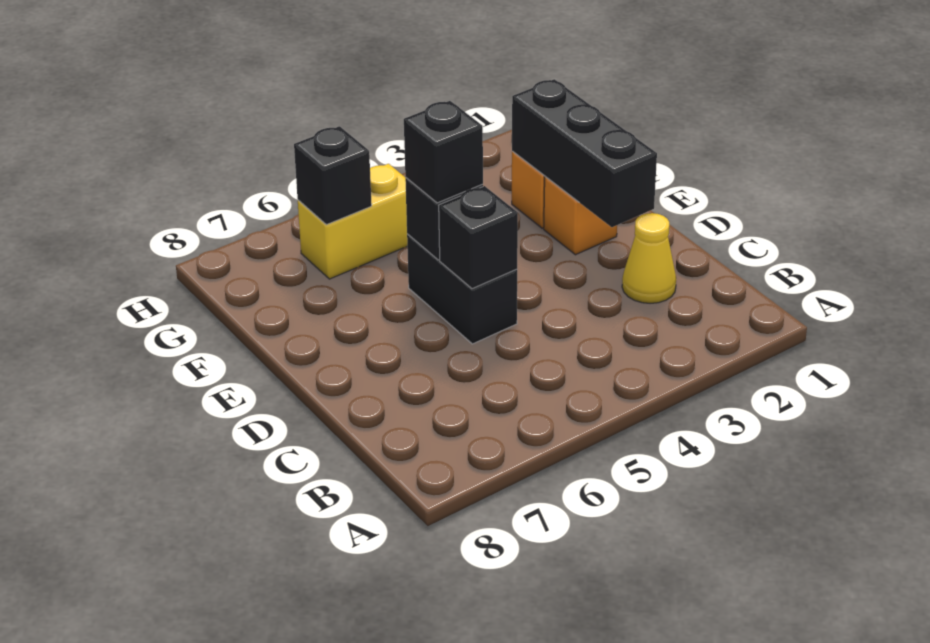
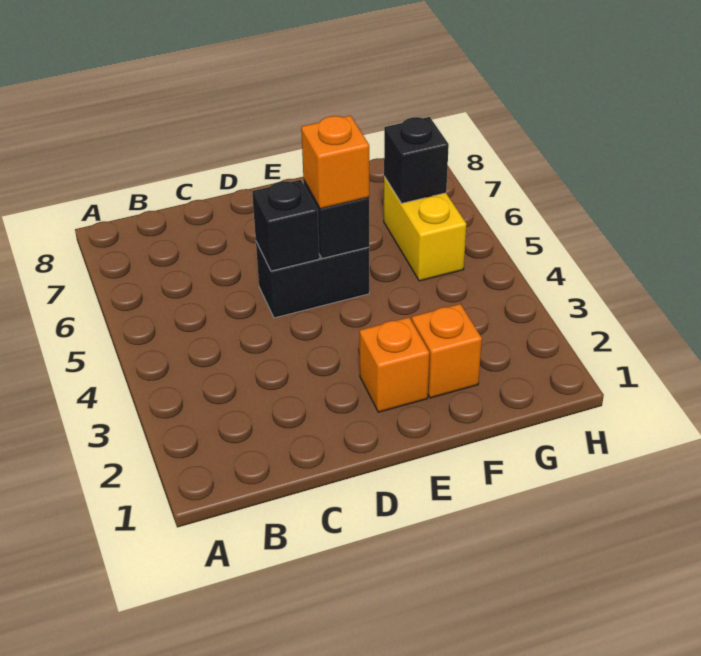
yellow cone C2 level 1 -> none
black brick D2:F2 level 2 -> none
black brick E5 level 3 -> orange brick E5 level 3

